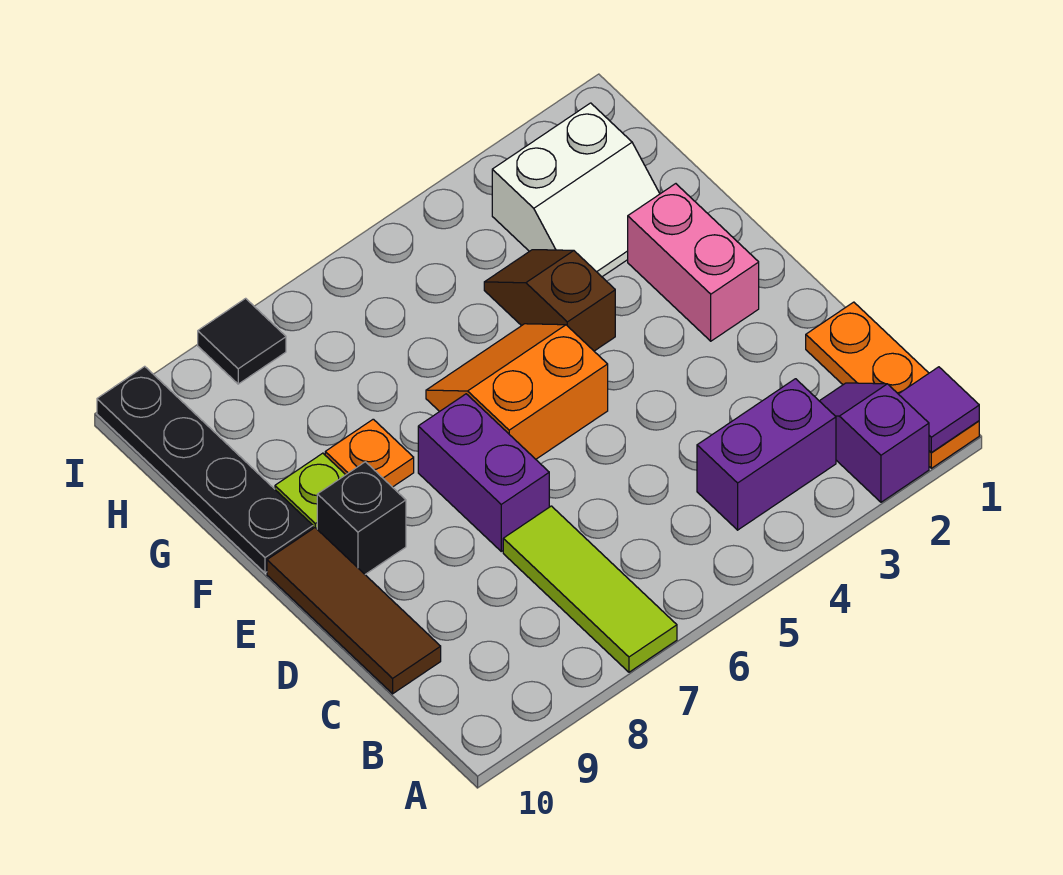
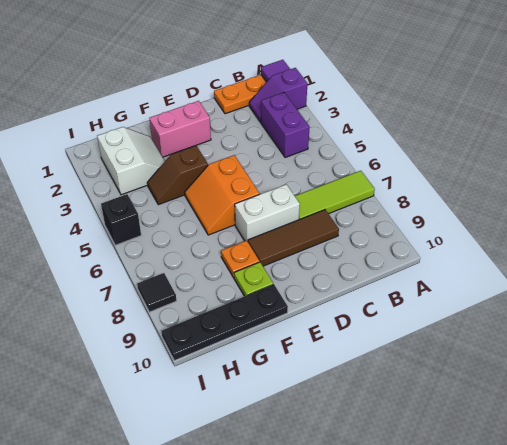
brown tile C10:E10 level 1 -> brown tile C8:E8 level 1
purple brick D7:E7 level 1 -> white brick D7:E7 level 1
black brick E9 level 1 -> black brick I5 level 1

